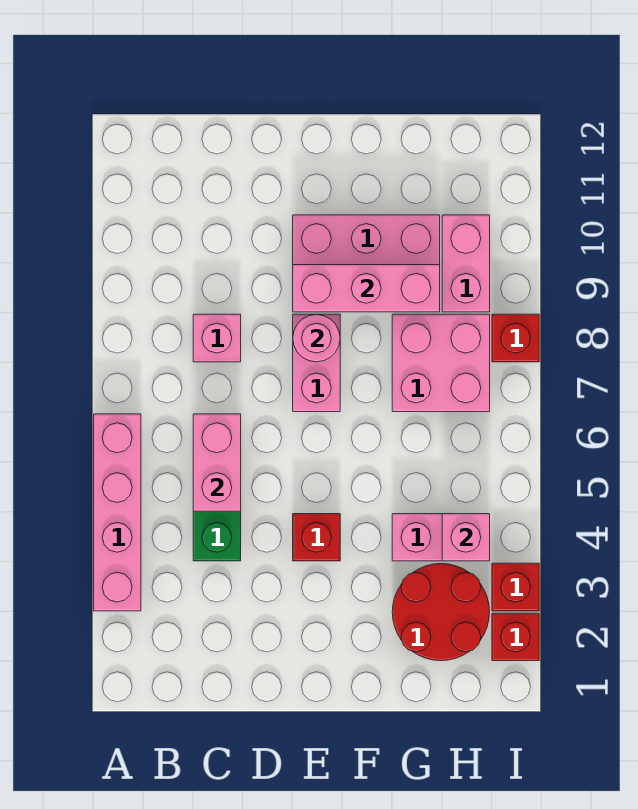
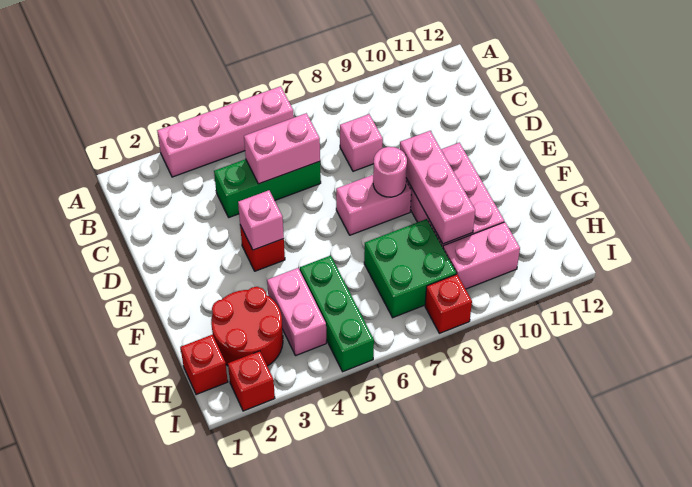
none -> green brick G5:I5 level 1
pink brick G7:H8 level 1 -> green brick G7:H8 level 1
pink brick H4 level 2 -> pink brick E4 level 2
red brick I3 level 1 -> red brick H1 level 1

